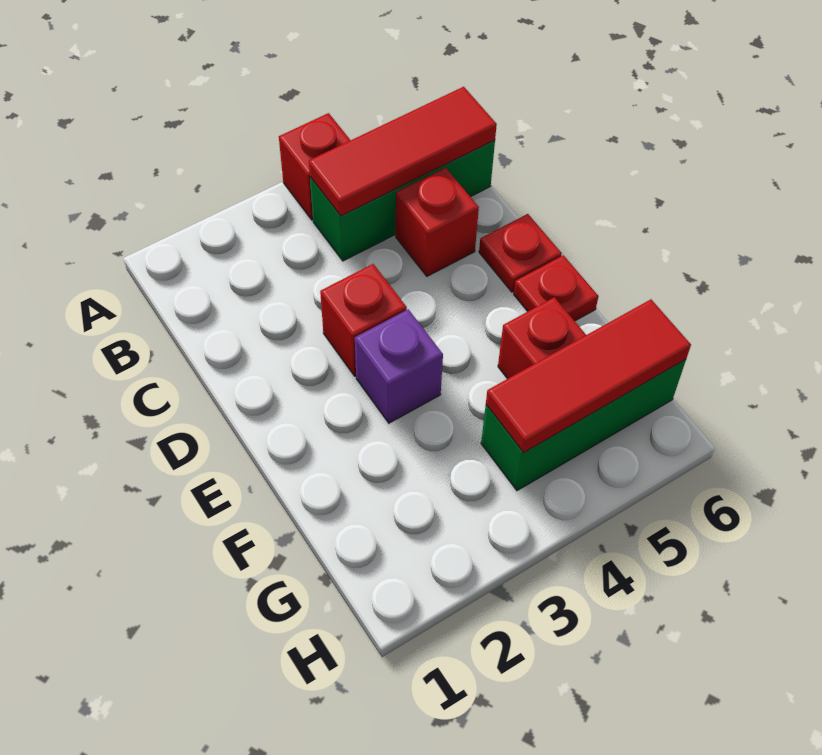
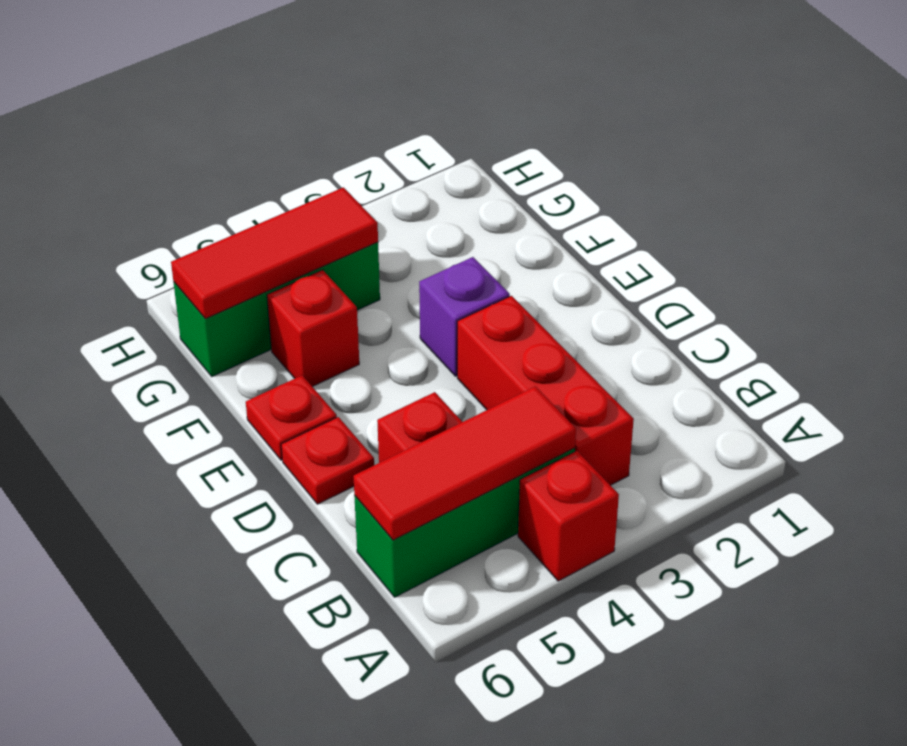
red brick D3 level 1 -> red brick B3:D3 level 1

